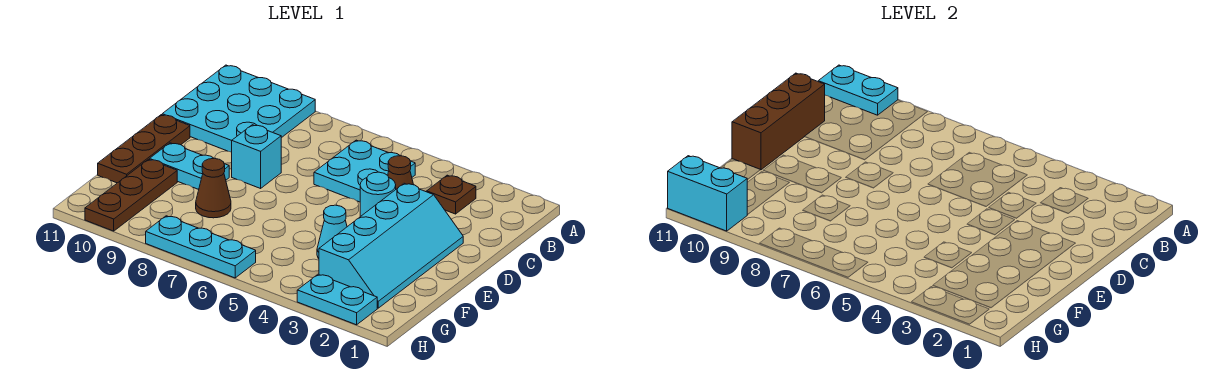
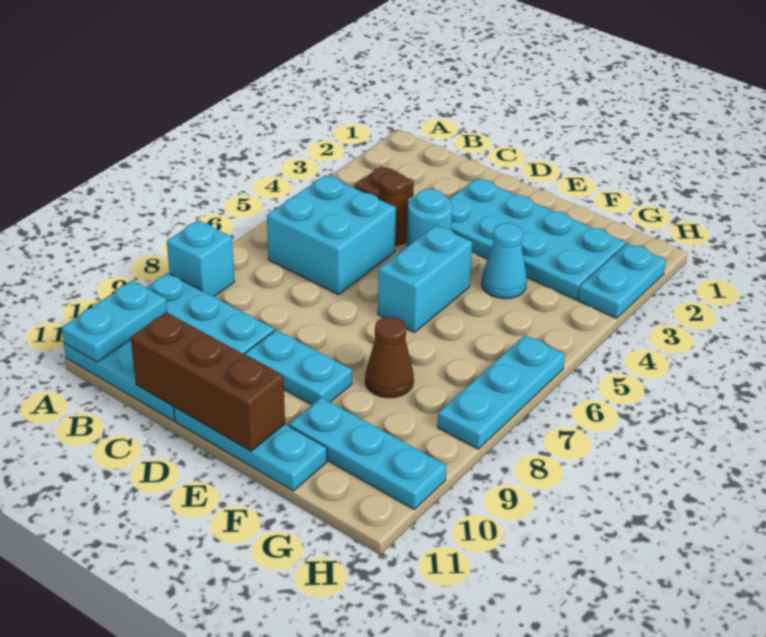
cyan plate B5:C6 level 1 -> cyan brick B5:C6 level 1
cyan slope D2:G3 level 1 top 3 -> cyan plate D2:G3 level 1
cyan brick D8 level 1 -> cyan brick A8 level 1
brown plate D11:F11 level 1 -> cyan plate D11:F11 level 1
cyan plate E9:E10 level 1 -> cyan plate D9:E9 level 1
brown plate F10:H10 level 1 -> cyan plate F10:H10 level 1
cyan brick H10:H11 level 2 -> cyan brick E5:E6 level 1

